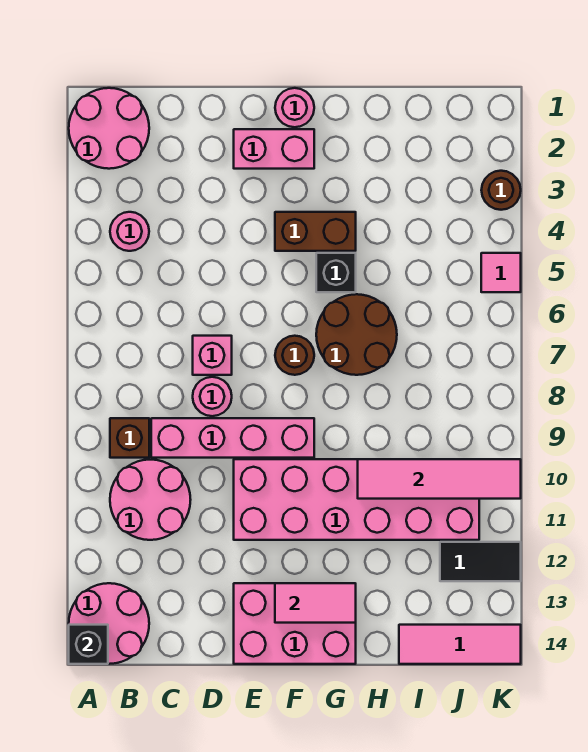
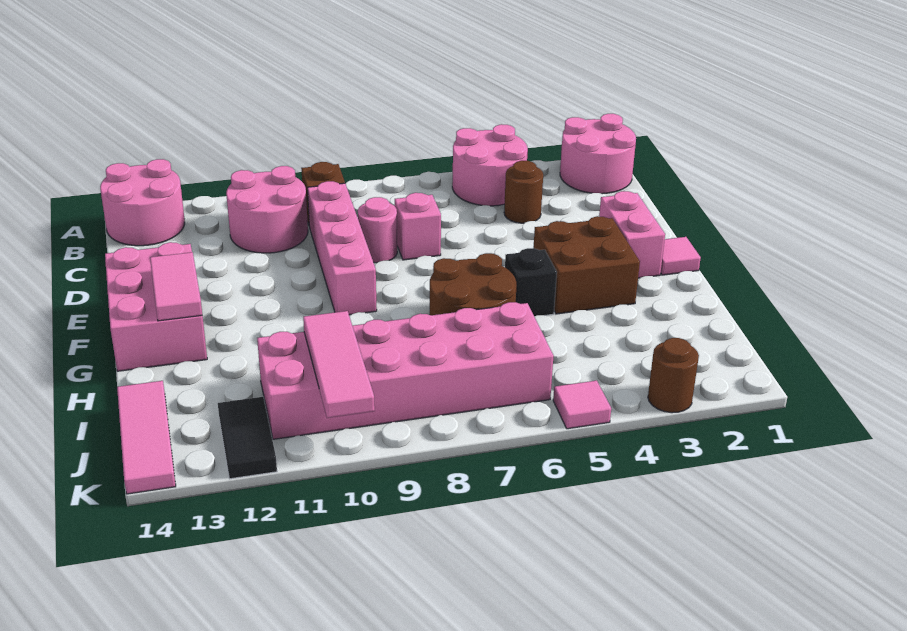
black brick A14 level 2 -> none
pink round brick B4 level 1 -> pink round brick A4:B5 level 1
pink brick E10:J11 level 1 -> pink brick I6:J11 level 1
pink round brick F1 level 1 -> pink tile F1 level 1
brown brick F4:G4 level 1 -> brown brick F3:G4 level 1
brown round brick F7 level 1 -> brown round brick C4 level 1
pink tile H10:K10 level 2 -> pink tile I10:K10 level 2

